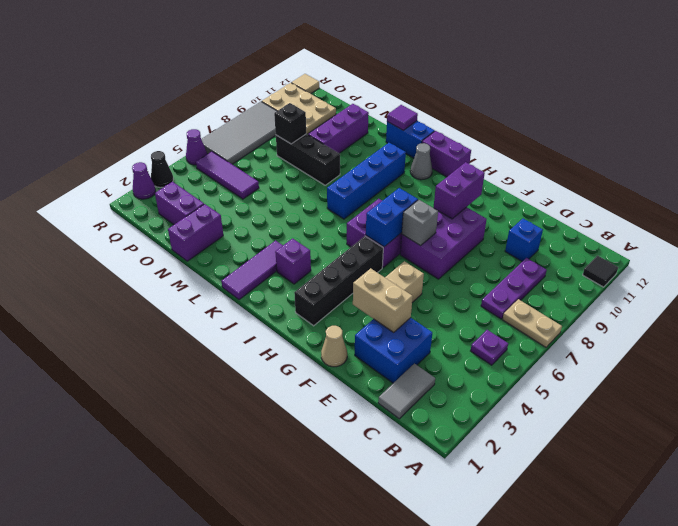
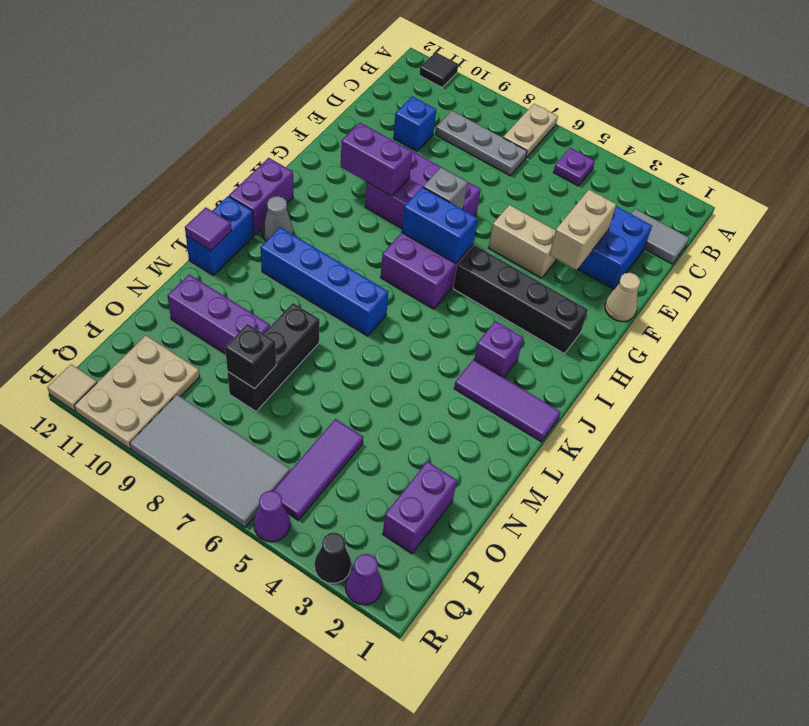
purple plate C7:C9 level 1 -> grey plate C7:C9 level 1
purple brick N1:N2 level 1 -> none

